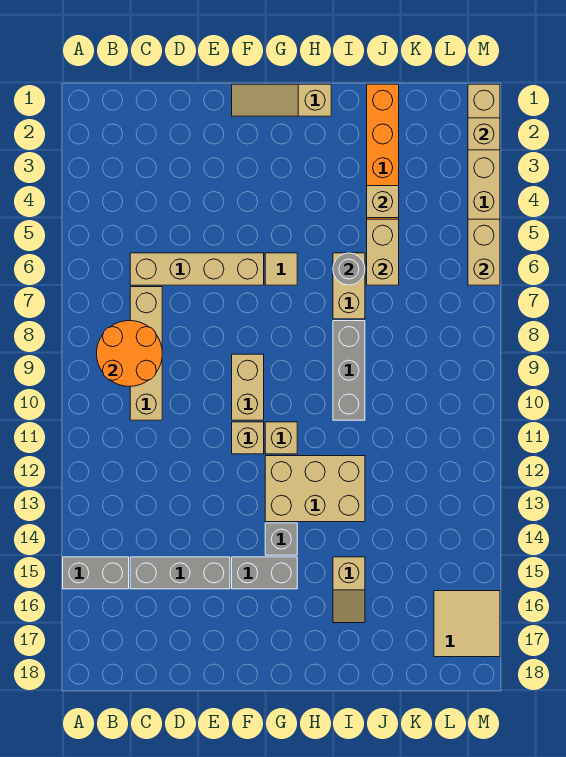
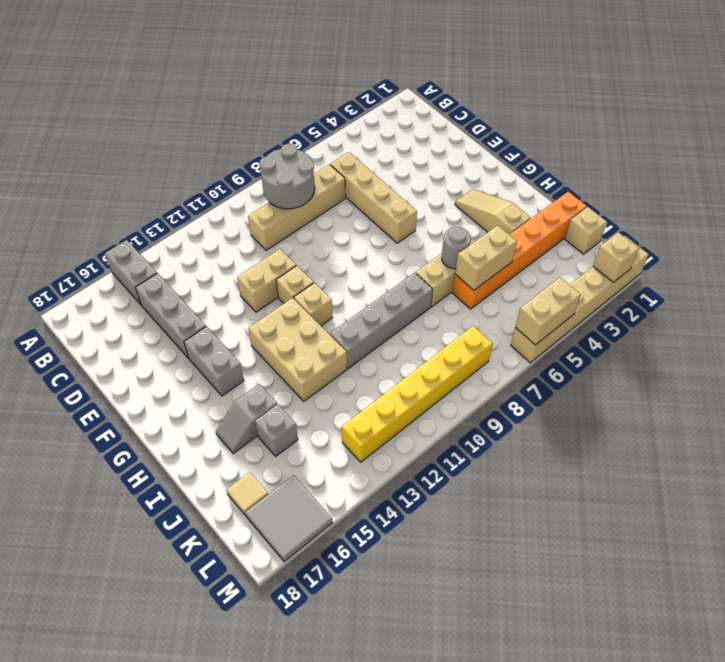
orange round brick B8:C9 level 2 -> grey round brick B8:C9 level 2
tan slope F1:H1 level 1 top H -> tan slope G3:I3 level 1 top I
tan brick F9:F10 level 1 -> tan brick E11:E12 level 1
tan tile G6 level 1 -> tan tile K17 level 1
grey brick G14 level 1 -> grey brick J15 level 1
grey brick I8:I10 level 1 -> grey brick I8:I11 level 1
tan slope I15:I16 level 1 top 15 -> grey slope I15:I16 level 1 top 15
tan brick J4 level 2 -> tan brick K1 level 1
none -> yellow brick L8:L13 level 1
tan tile L16:M17 level 1 -> grey tile L16:M17 level 1

